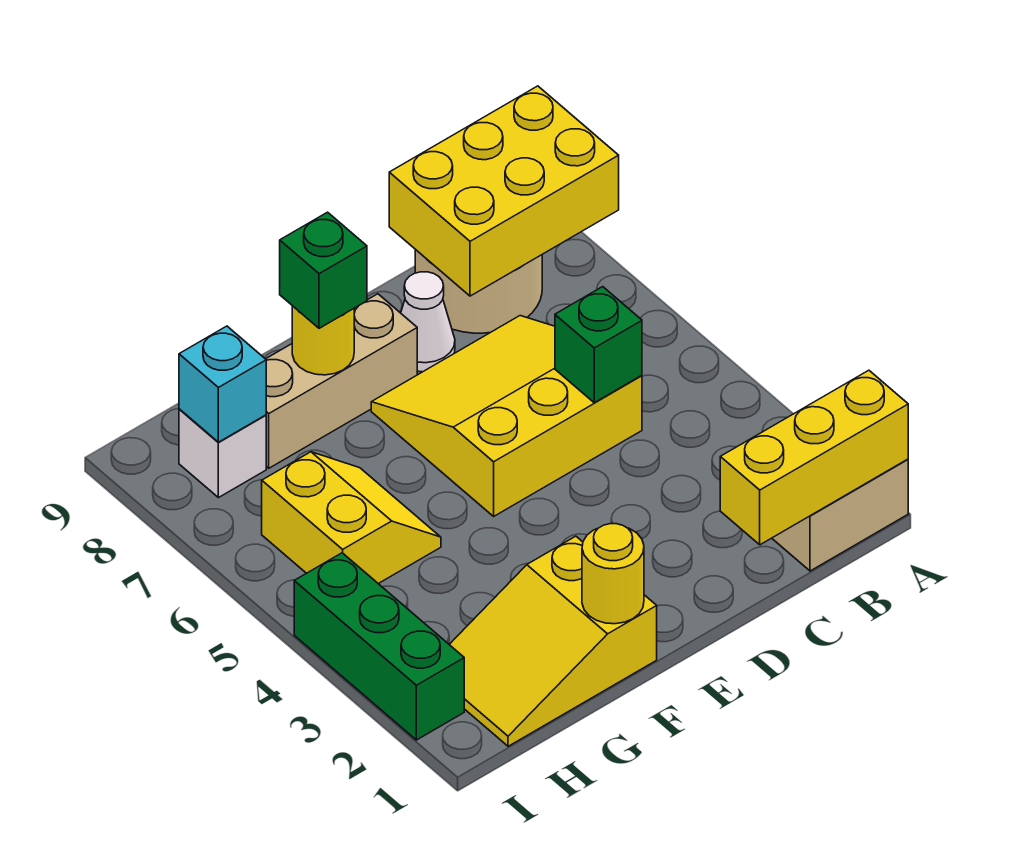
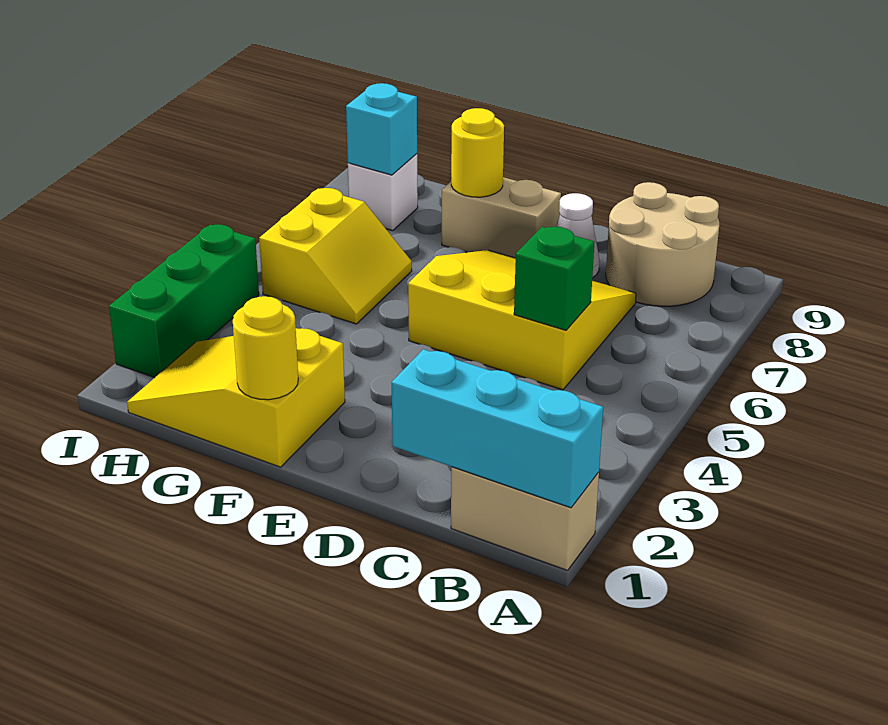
yellow brick A1:C1 level 2 -> cyan brick A1:C1 level 2
yellow brick A8:C9 level 2 -> none
tan brick E8:G8 level 1 -> tan brick E8:F8 level 1
green brick F8 level 3 -> none

